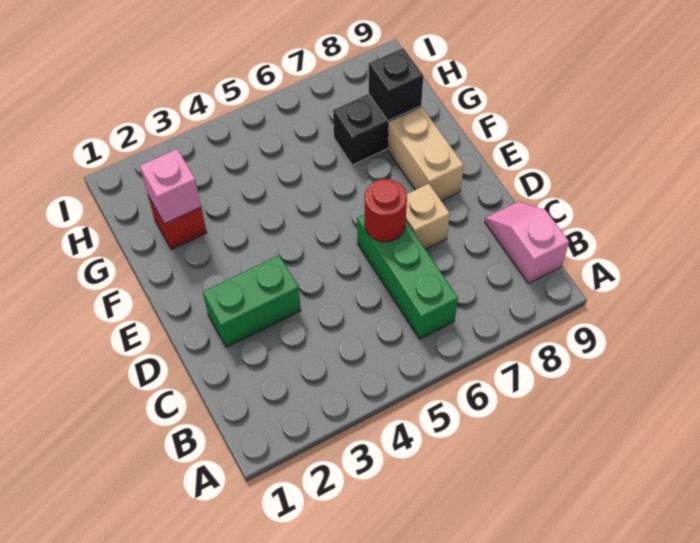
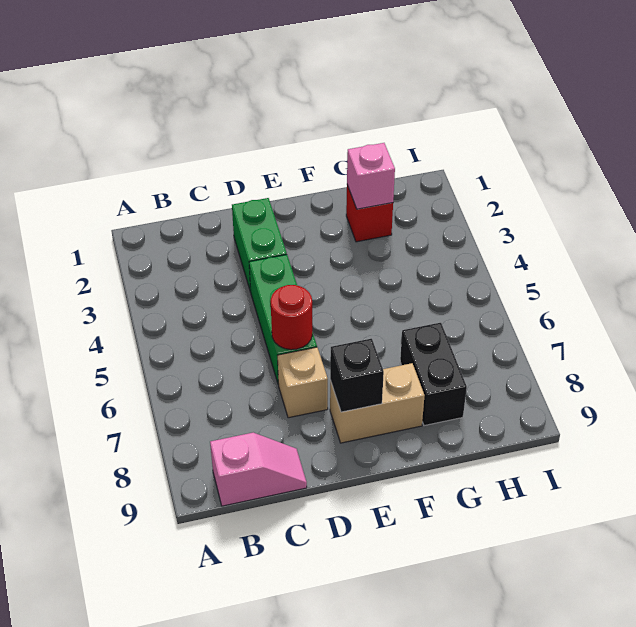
green brick B6:D6 level 1 -> green brick D4:D6 level 1
black brick G8 level 2 -> black brick E8 level 2

